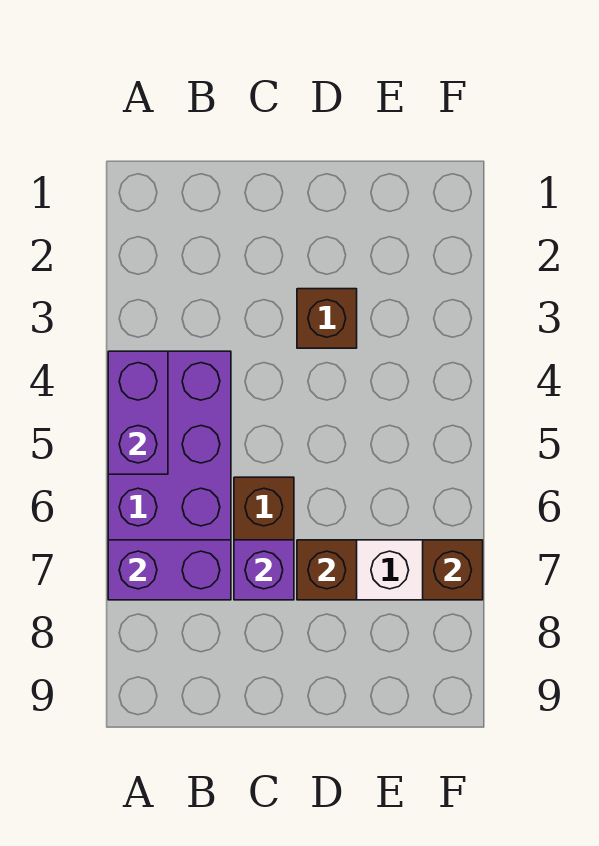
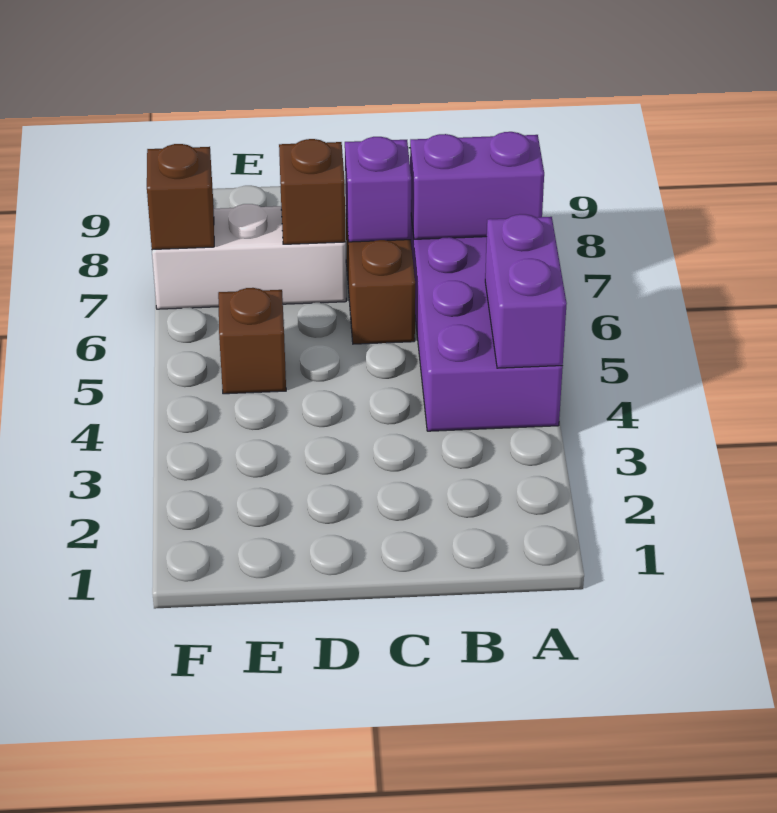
brown brick D3 level 1 -> brown brick E5 level 1

